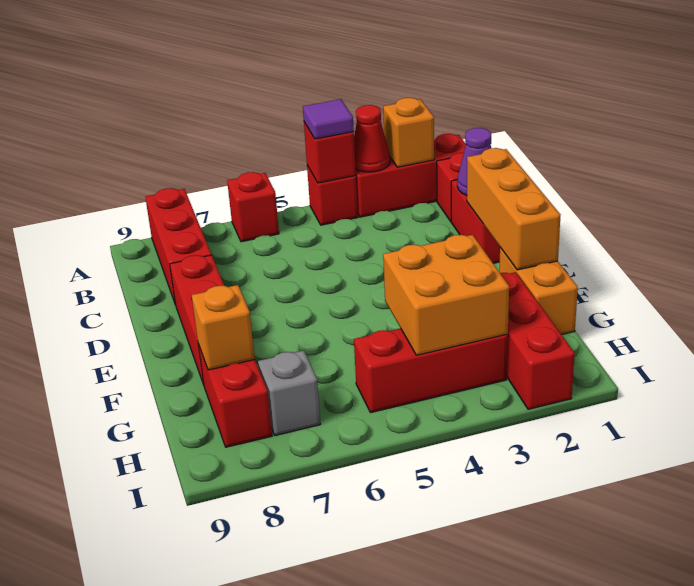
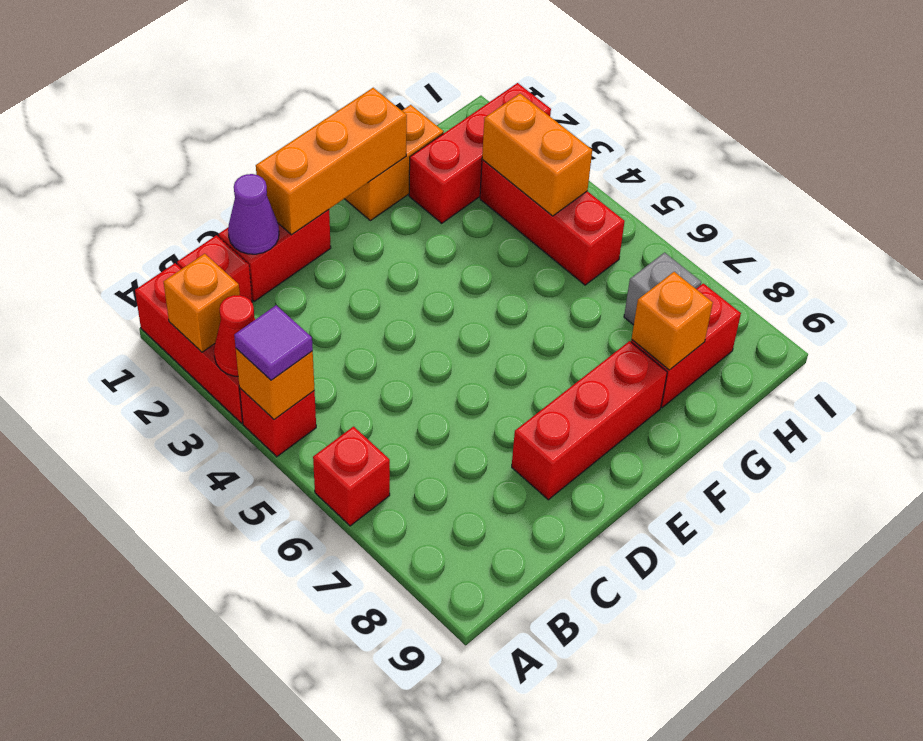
red brick A4 level 2 -> orange brick A4 level 2
red brick A8:C8 level 1 -> none
orange brick G3:H4 level 2 -> orange brick H3:H4 level 2

